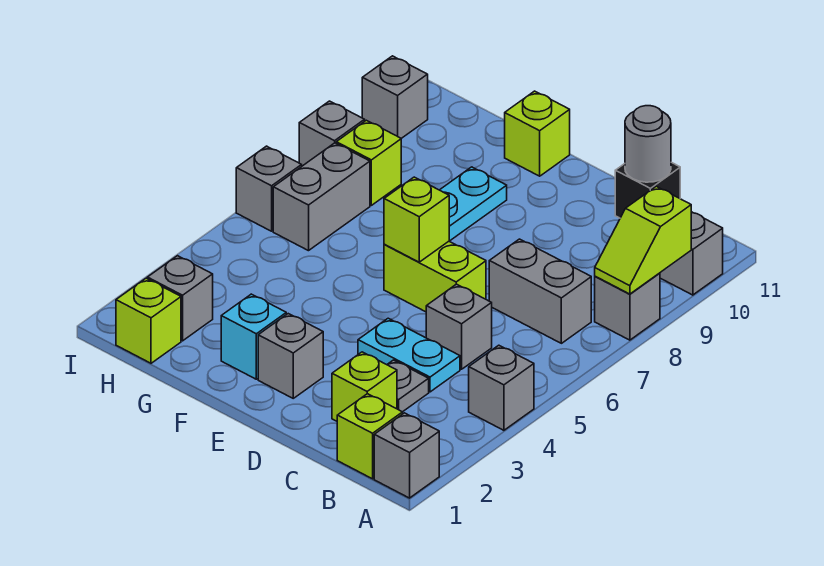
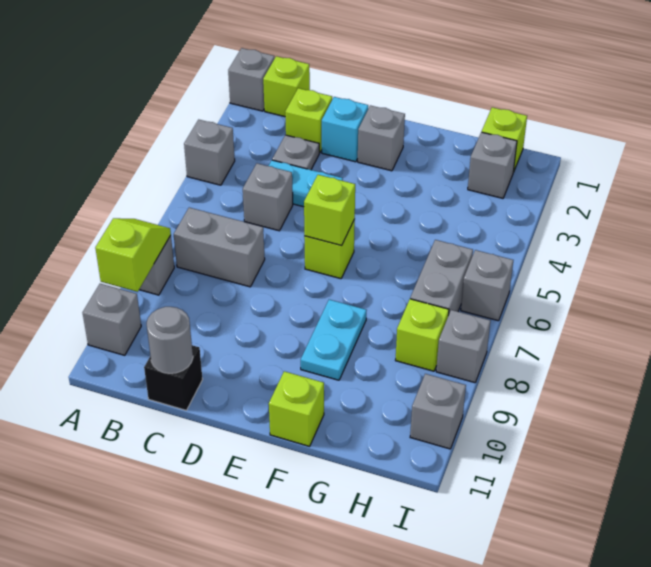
lime brick D6:E6 level 1 -> lime brick E6 level 1
cyan brick F2 level 1 -> cyan brick D2 level 1

